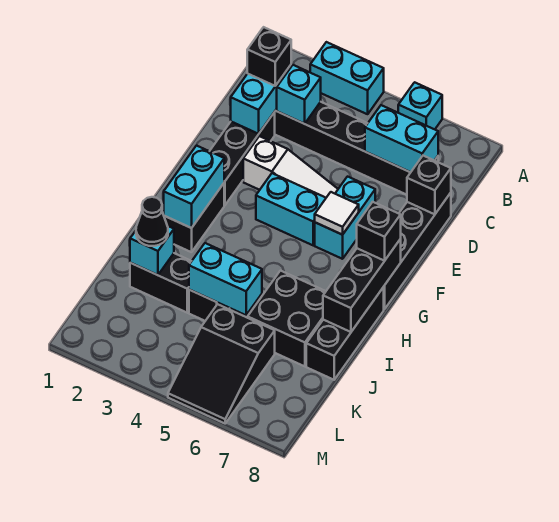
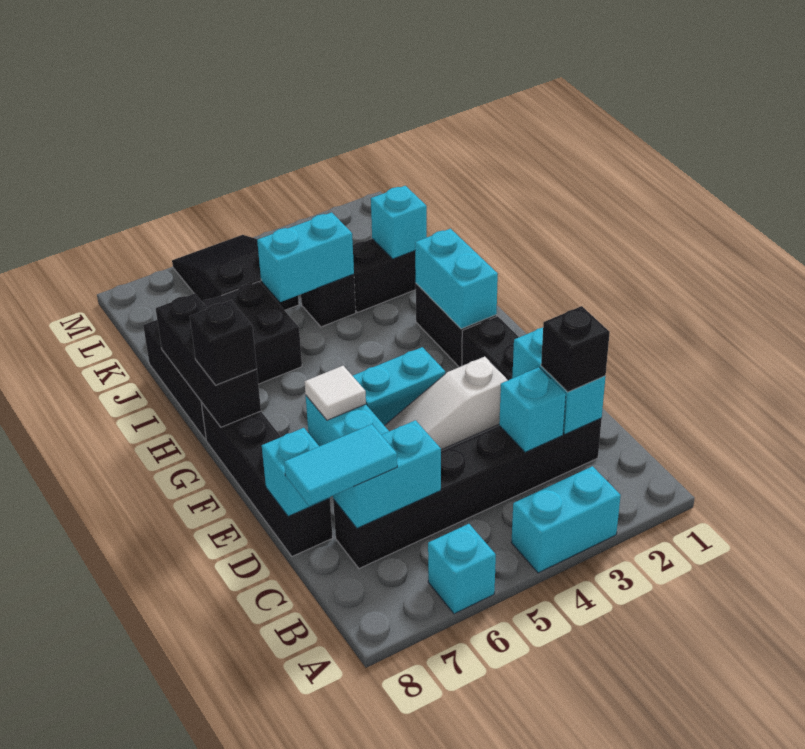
none -> cyan tile C7:C8 level 3
black brick D8 level 2 -> cyan brick D8 level 2
black cone J2 level 3 -> none

